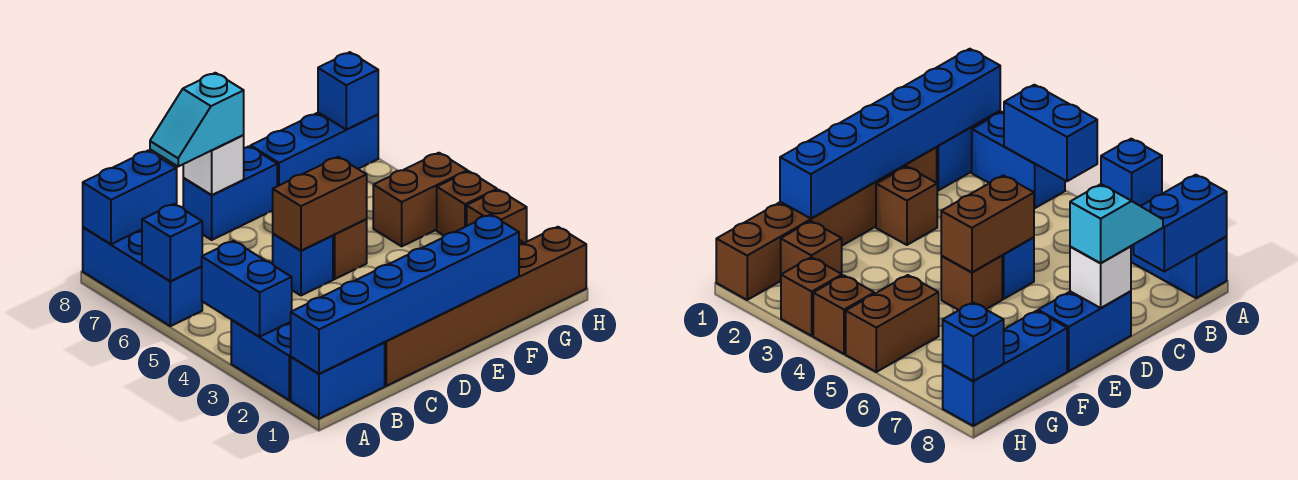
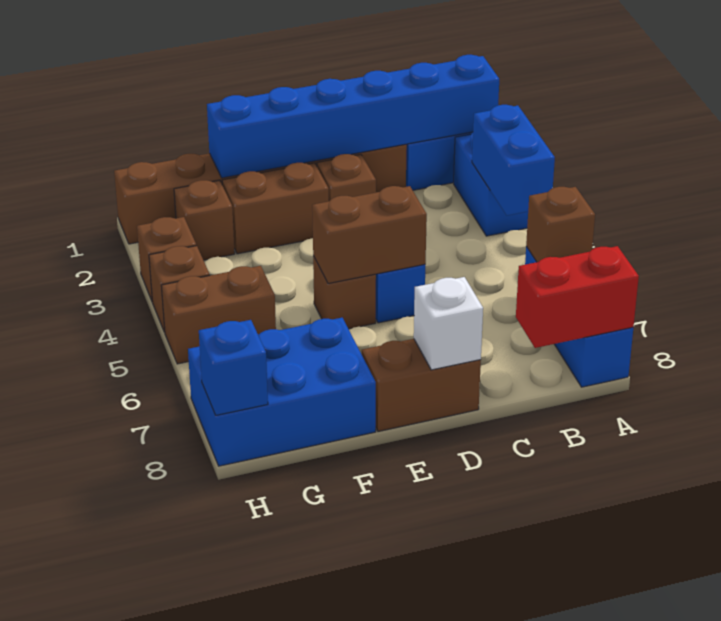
blue brick A6 level 2 -> brown brick A6 level 2
blue brick A8:B8 level 2 -> red brick A8:B8 level 2
cyan slope C8:D8 level 3 top D -> none
blue brick D8:E8 level 1 -> brown brick D8:E8 level 1
none -> brown brick E2:F2 level 1
blue brick F8:H8 level 1 -> blue brick F7:H8 level 1

